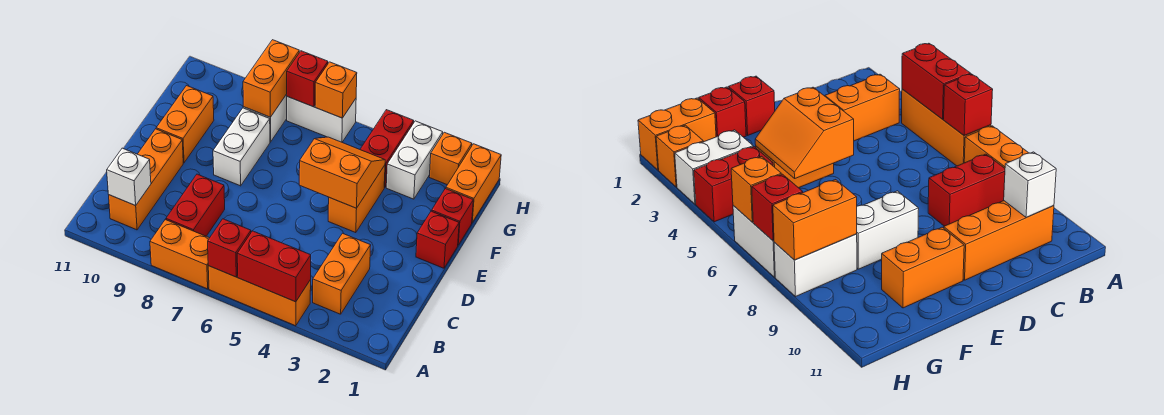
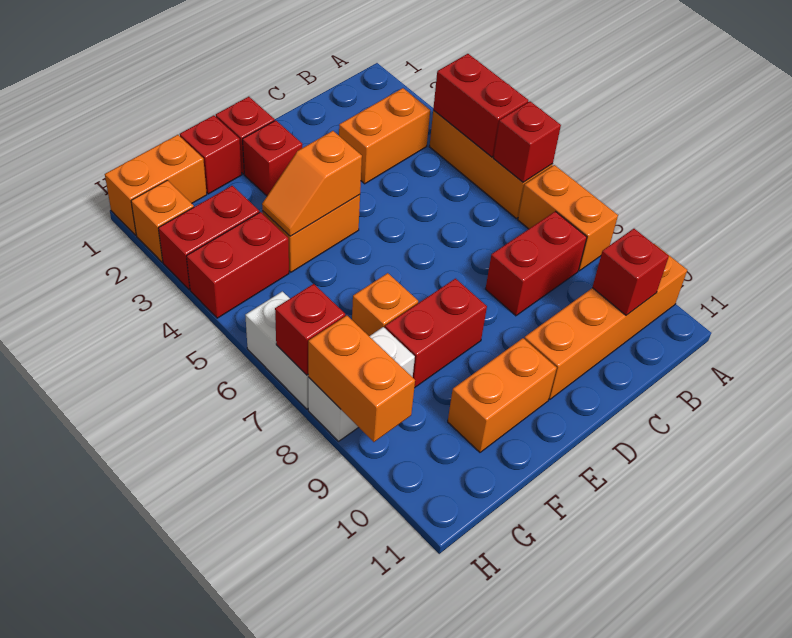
orange brick B10:D10 level 1 -> orange brick A10:D10 level 1
white brick B10 level 2 -> red brick B10 level 2
none -> red brick E2 level 1
orange slope E4:F5 level 2 top E -> orange slope E4:F4 level 2 top E
white brick E8:F8 level 1 -> red brick E8:F8 level 1
white brick G3:H3 level 1 -> red brick G3:H3 level 1
orange brick G8:H8 level 2 -> orange brick H8:H9 level 2
orange brick H6 level 2 -> orange brick F7 level 1

